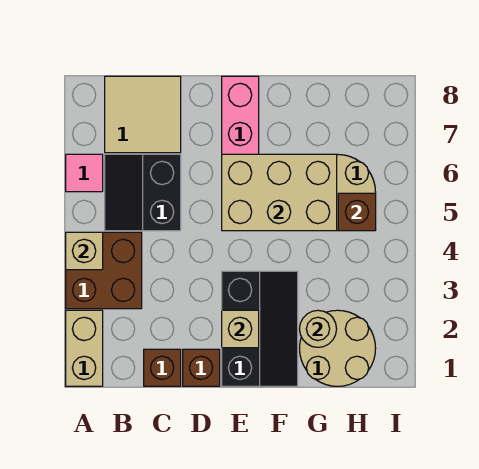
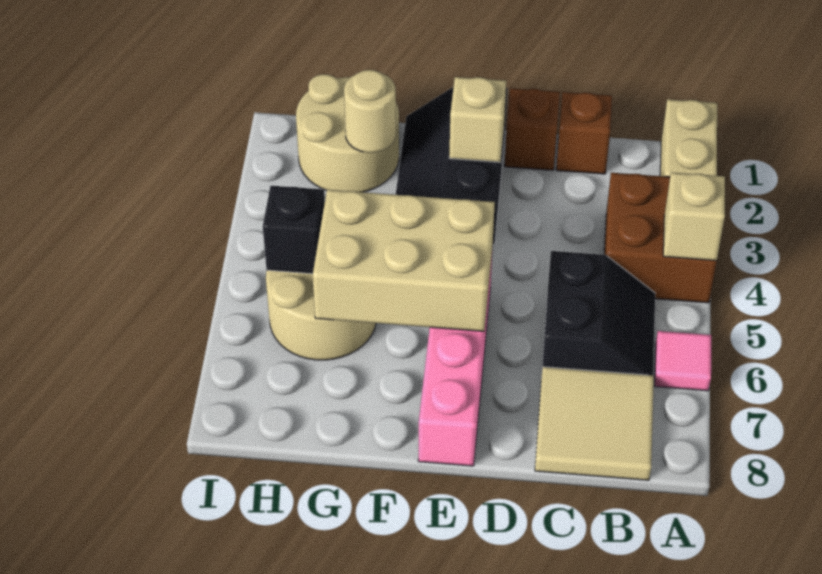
brown brick H5 level 2 -> black brick H5 level 2

